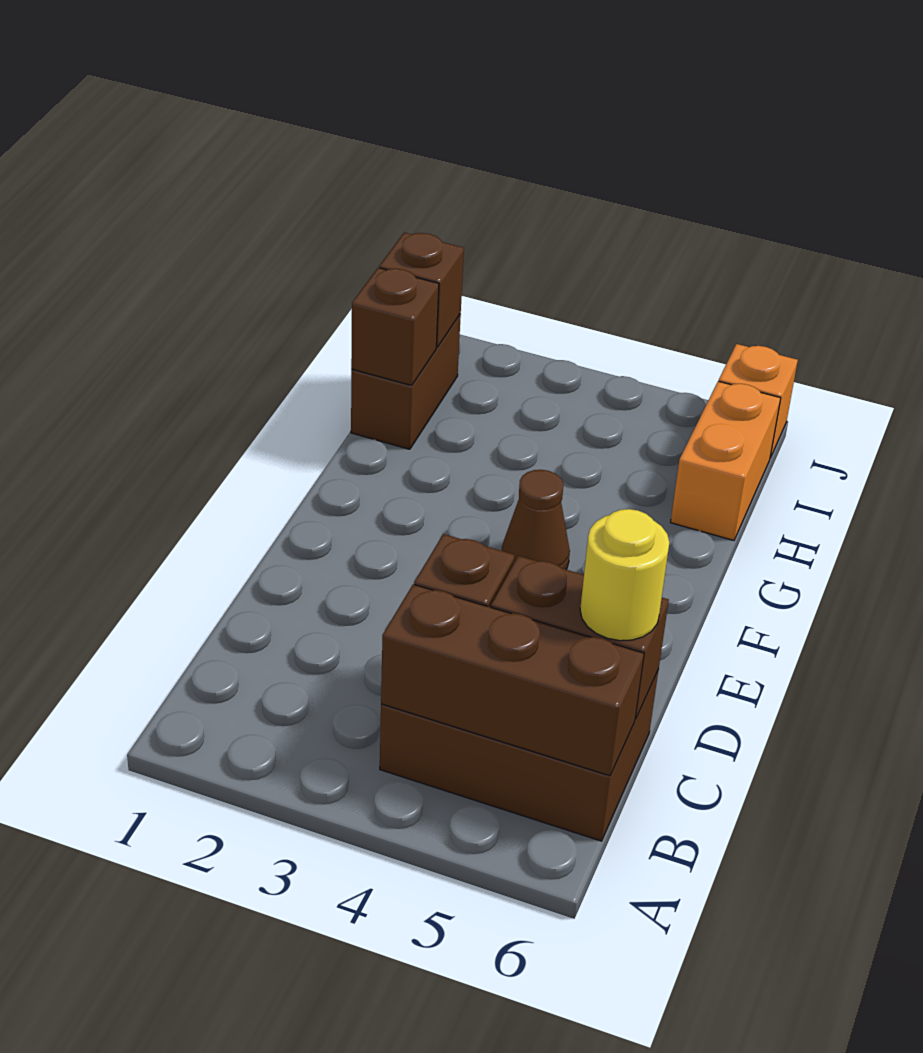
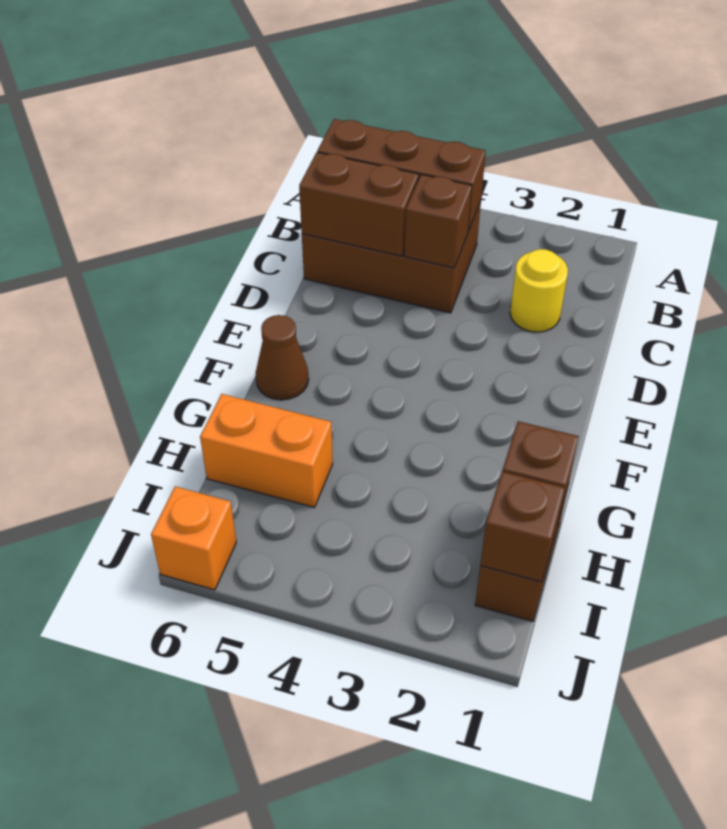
yellow round brick C6 level 3 -> yellow round brick C2 level 1
brown cone F4 level 1 -> brown cone F6 level 1
orange brick H6:I6 level 1 -> orange brick H5:H6 level 1

